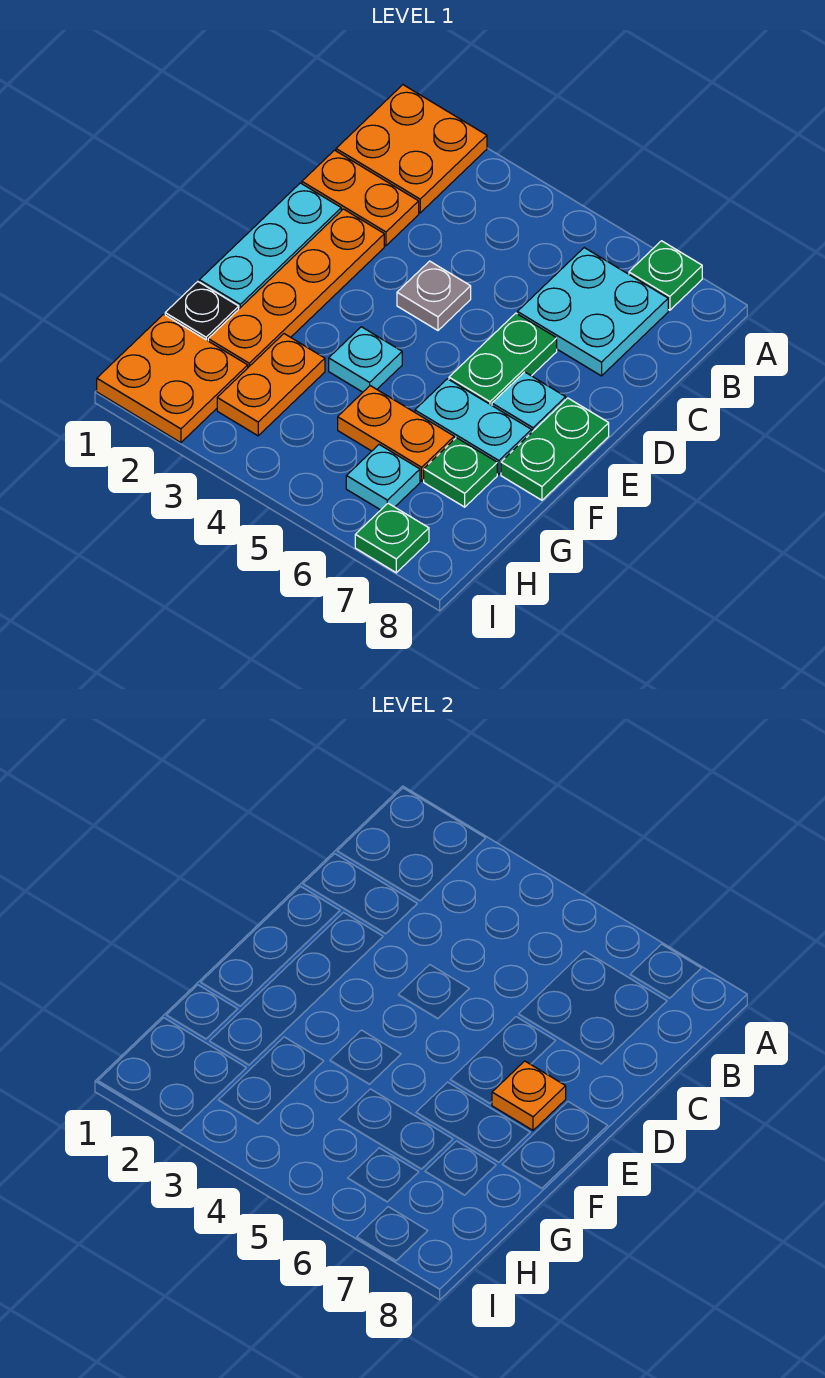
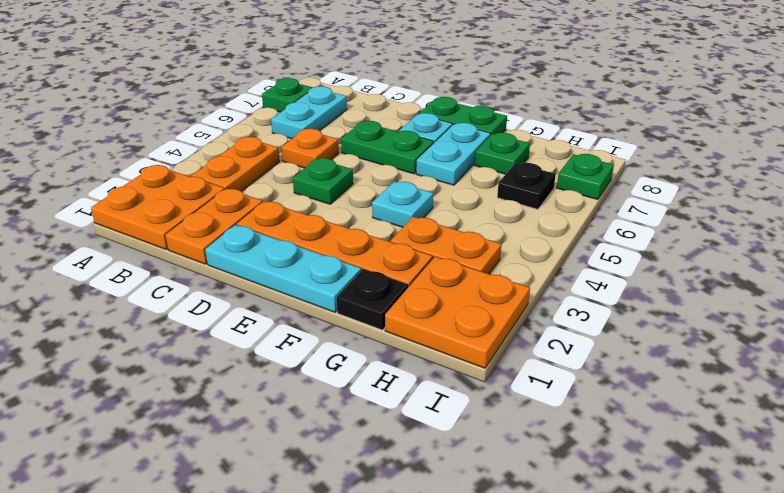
cyan plate B6:C7 level 1 -> cyan plate B6:B7 level 1
grey plate D4 level 1 -> green plate D4 level 1
orange plate E7 level 2 -> orange plate C5 level 1
orange plate G5:G6 level 1 -> orange plate B3:B4 level 1
cyan plate H6 level 1 -> black plate H6 level 1

